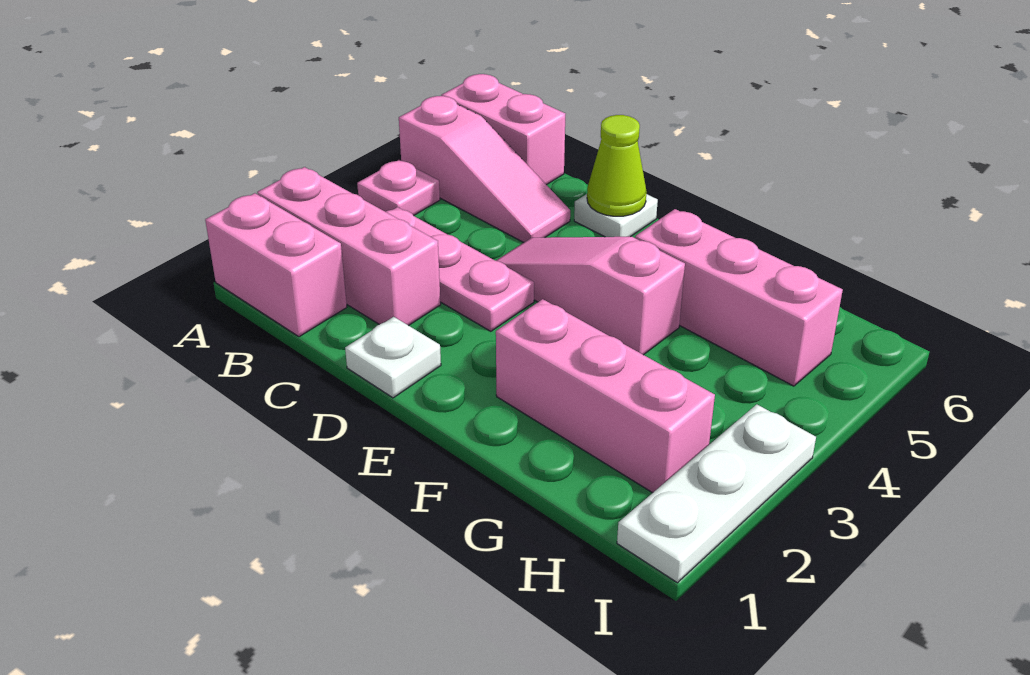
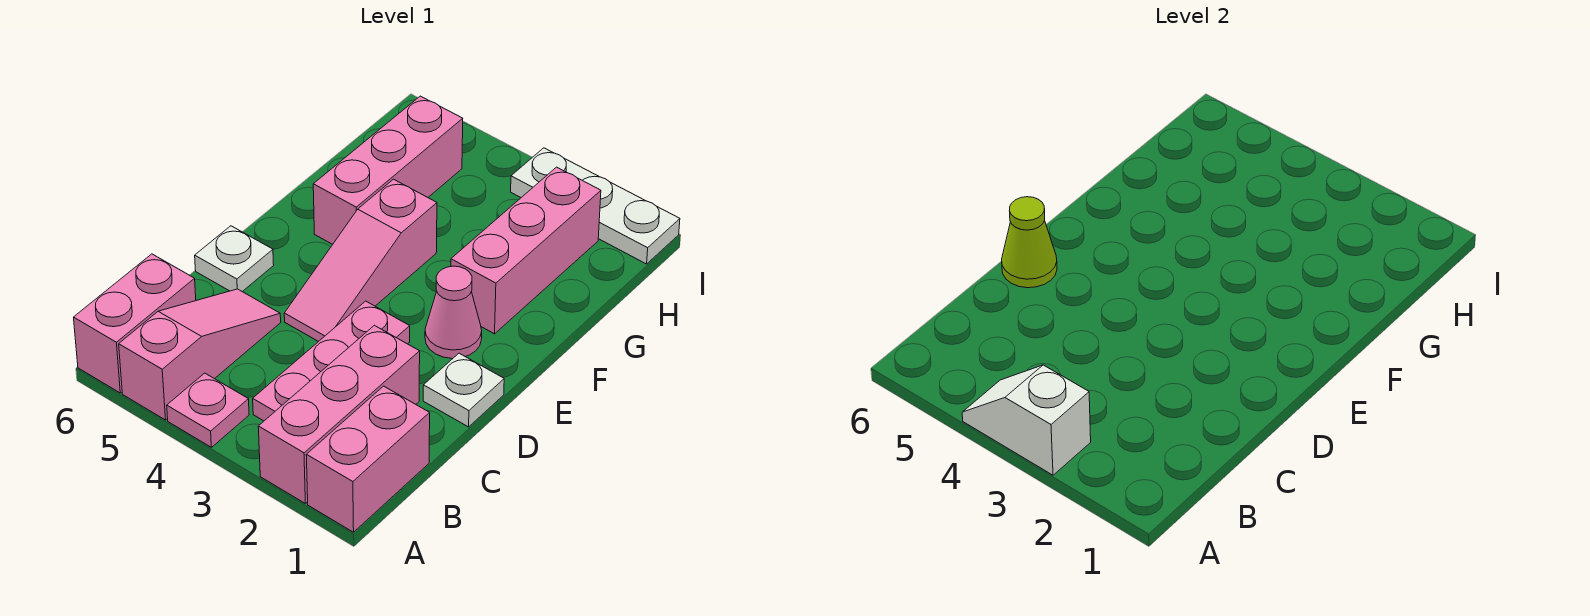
none -> white slope A3:A4 level 2 top 3
none -> pink cone E2 level 1

